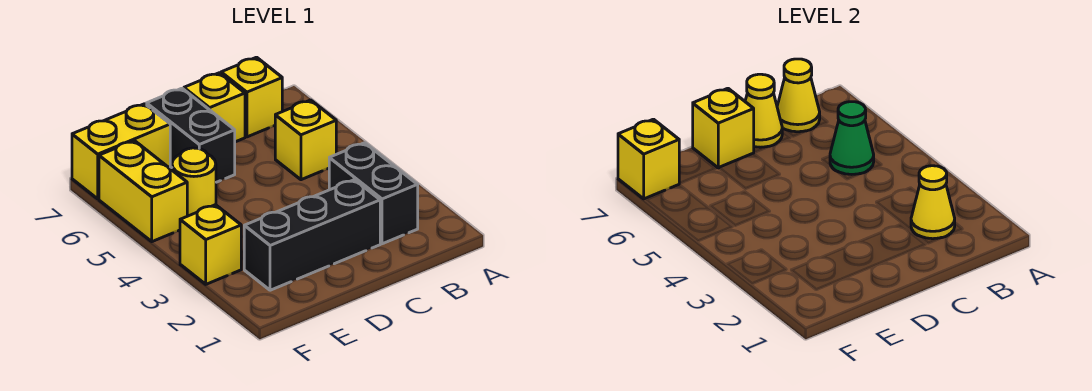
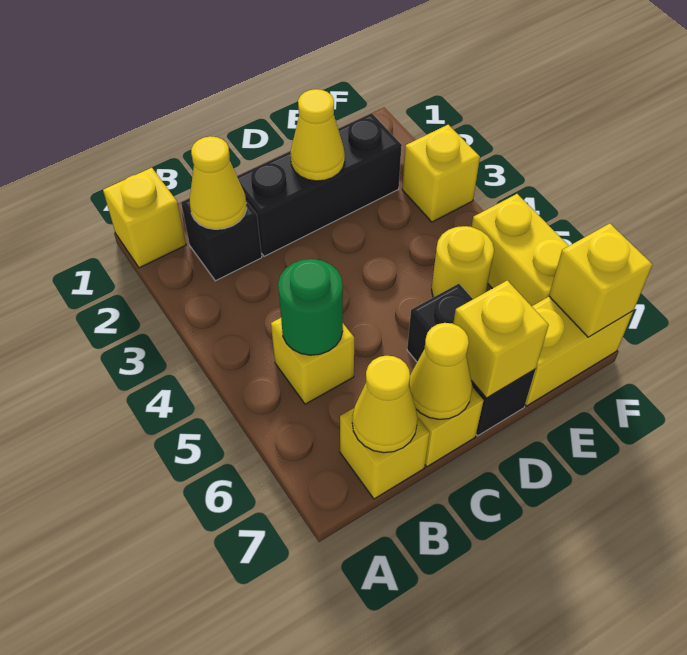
none -> yellow brick A1 level 1
black brick B2:B3 level 1 -> black brick B2 level 1
green cone B5 level 2 -> green round brick B5 level 2
none -> yellow cone D2 level 2

